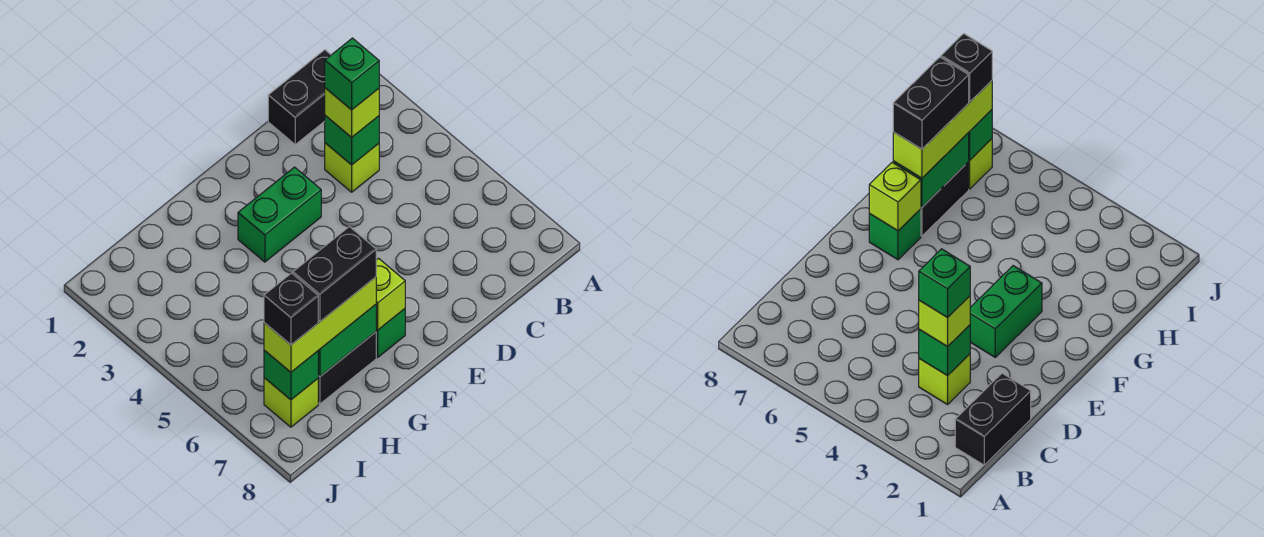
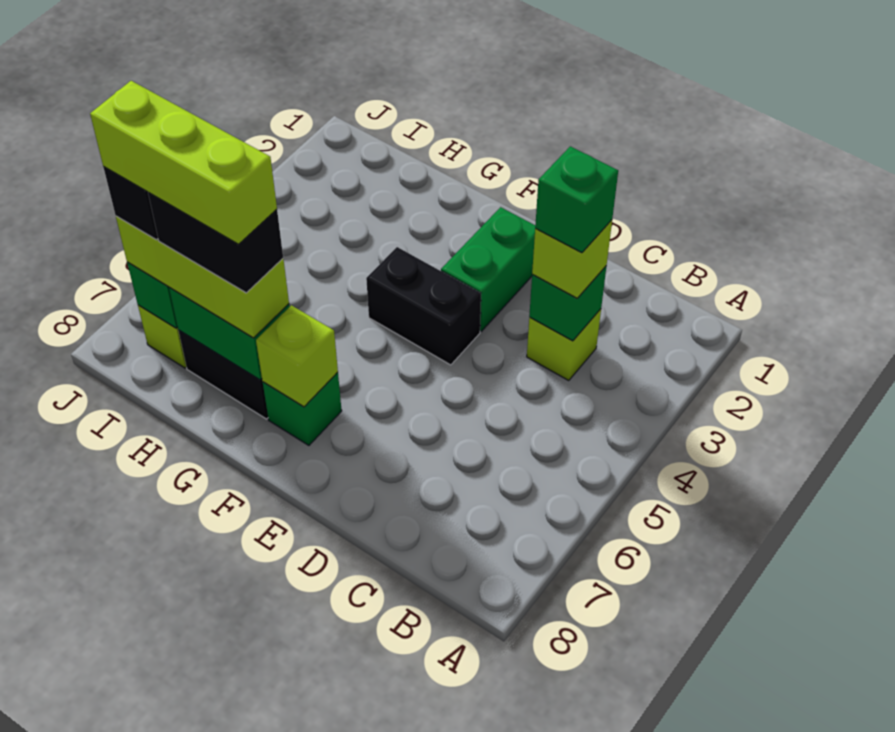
black brick B1:C1 level 1 -> black brick E4:F4 level 1
green brick E3:F3 level 1 -> green brick E2:E3 level 1
none -> lime brick G7:I7 level 5

